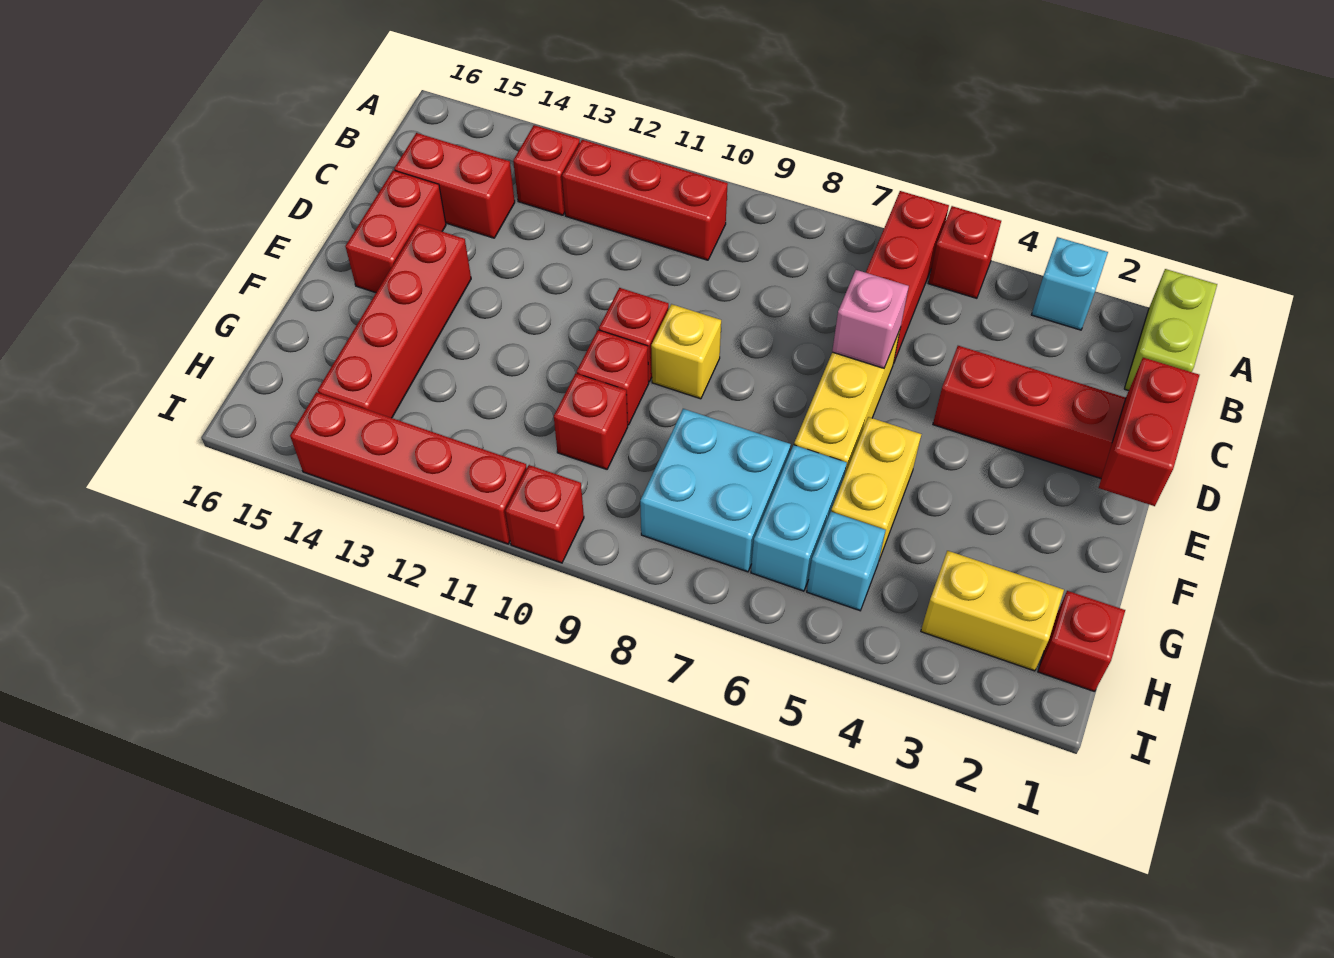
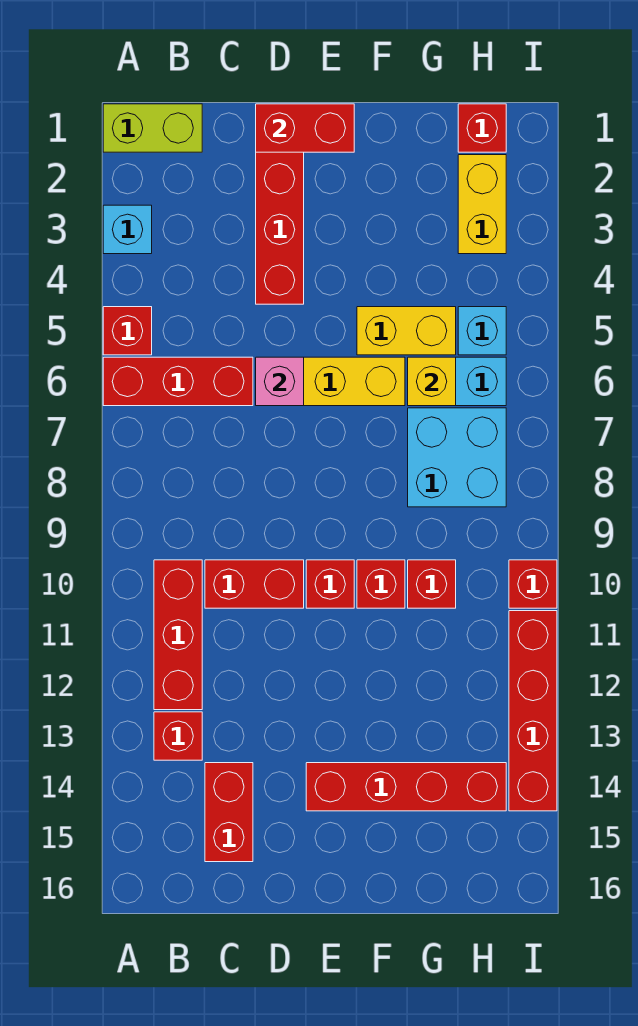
red brick D15:E15 level 1 -> red brick C10:D10 level 1
yellow brick E9 level 1 -> yellow brick G6 level 2

